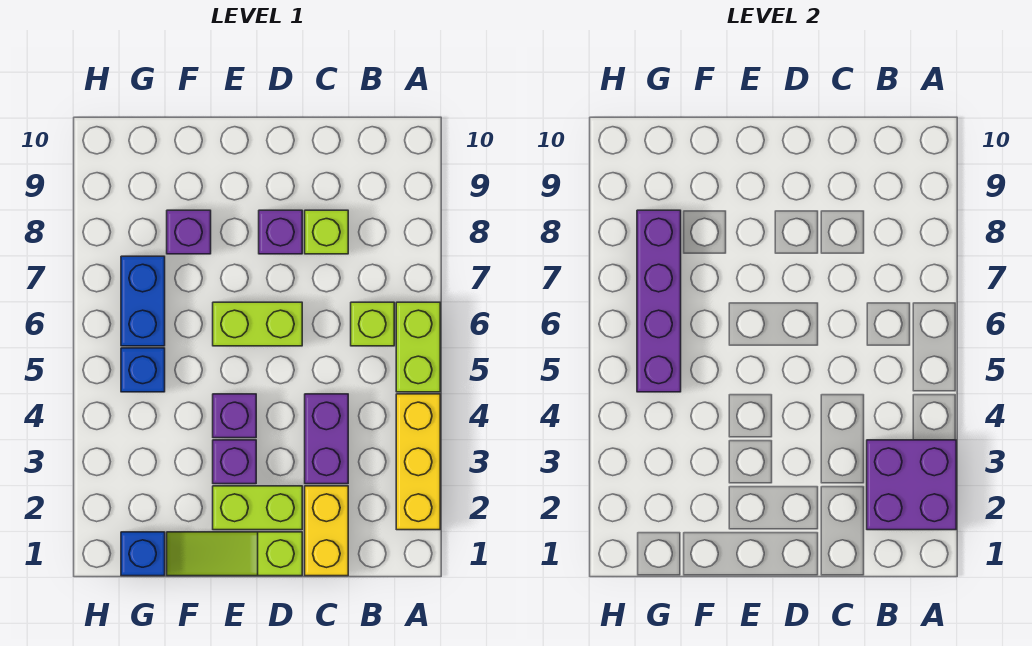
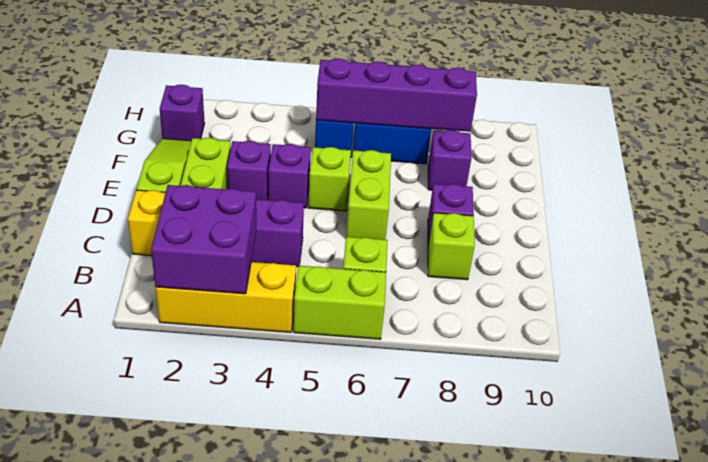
none -> lime brick E5 level 1
blue brick G1 level 1 -> purple brick G1 level 1

